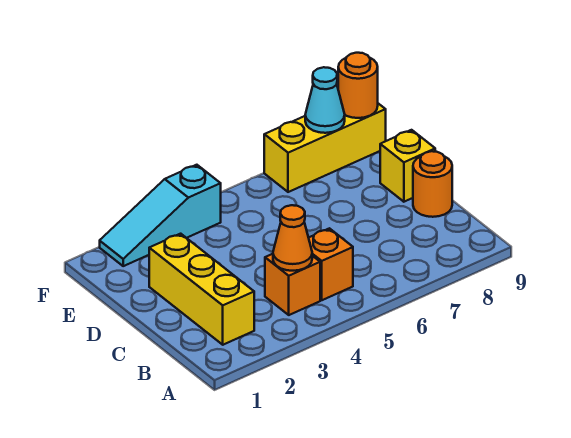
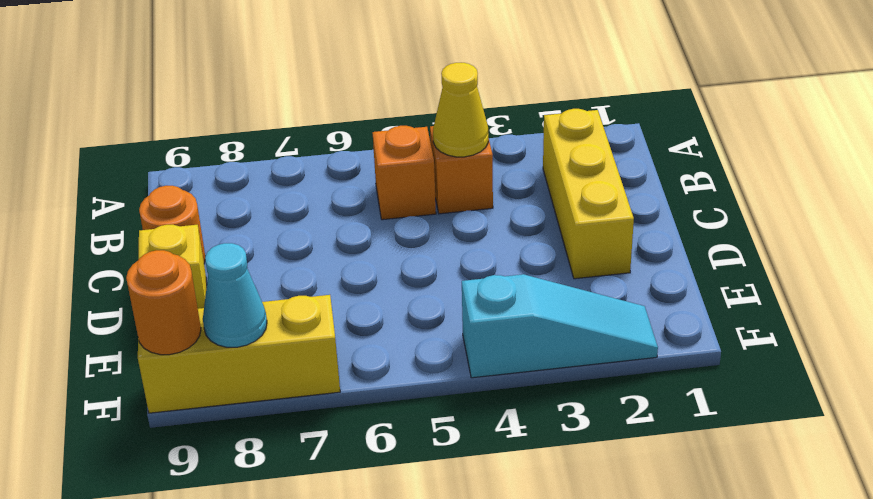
orange cone B4 level 2 -> yellow cone B4 level 2

